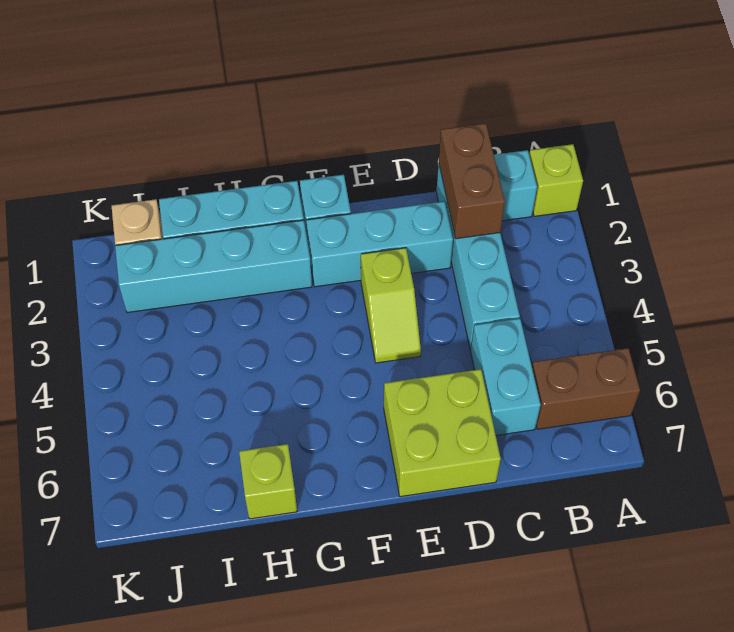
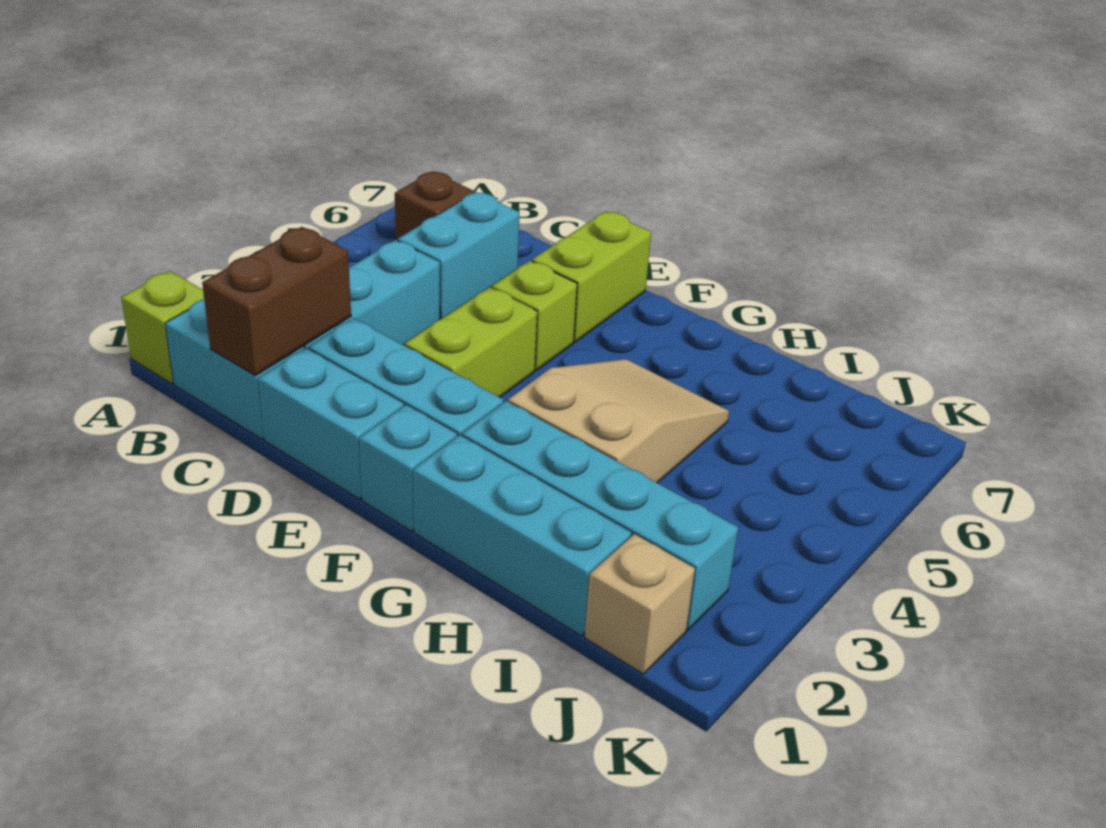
brown brick A6:B6 level 1 -> brown brick B6 level 1
none -> cyan brick D1:E1 level 1
lime brick D6:E7 level 1 -> lime brick E6:E7 level 1
lime slope E3:E4 level 1 top 3 -> lime brick E3:E4 level 1
none -> tan slope G3:H5 level 1 top 3
lime brick H7 level 1 -> lime brick E5 level 1

